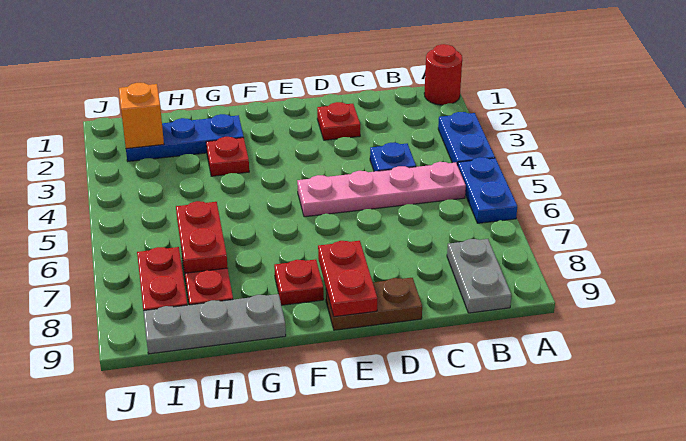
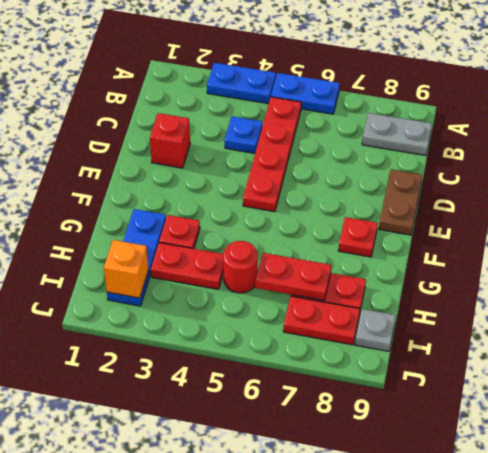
red round brick A1 level 1 -> red round brick H5 level 1
pink plate B5:E5 level 1 -> red plate B5:E5 level 1
red plate D2 level 1 -> red brick D2 level 1
red plate E8:E9 level 2 -> red plate H3:H4 level 1
grey plate G9:I9 level 1 -> grey plate I9 level 1

